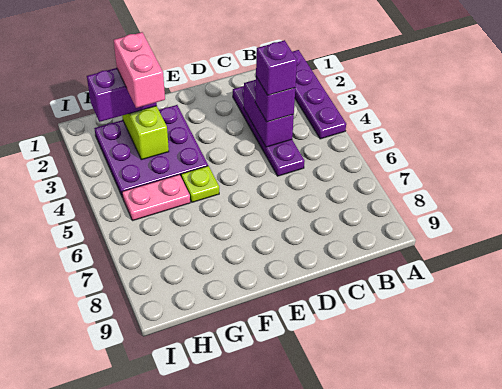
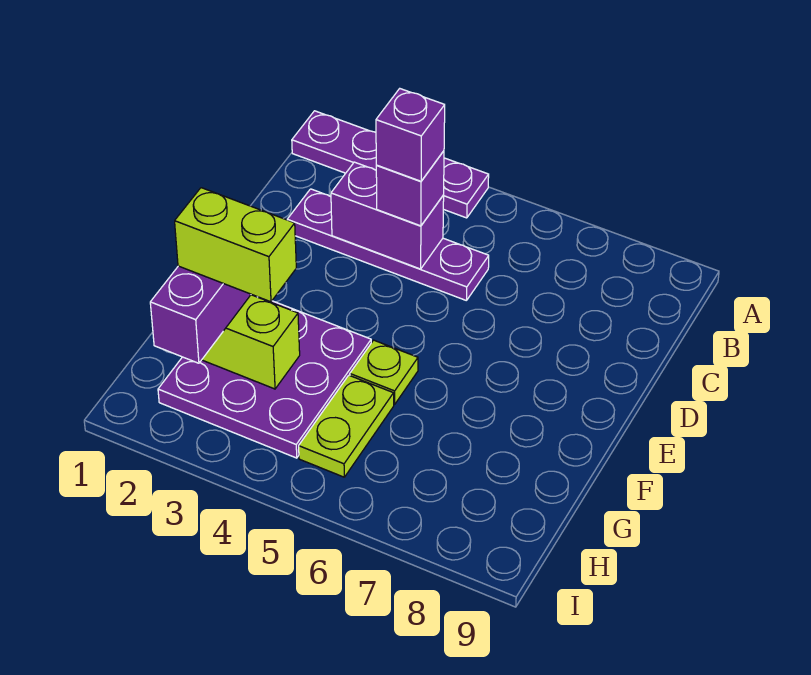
pink brick G2:G3 level 4 -> lime brick G2:G3 level 4
pink plate G5:H5 level 1 -> lime plate G5:H5 level 1

